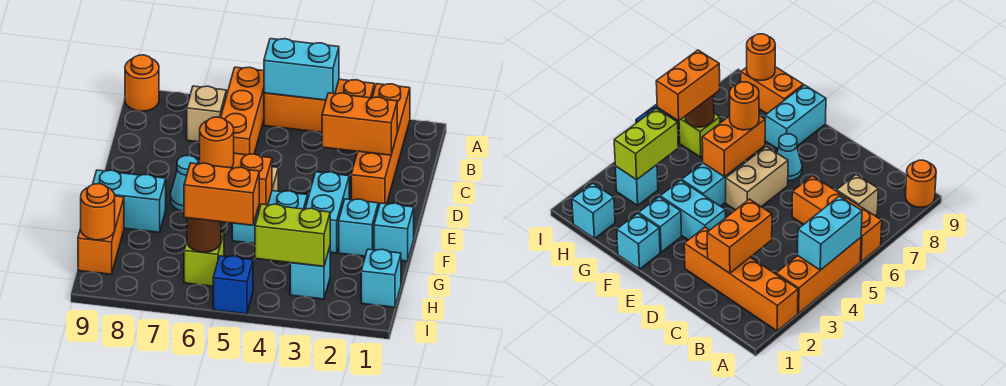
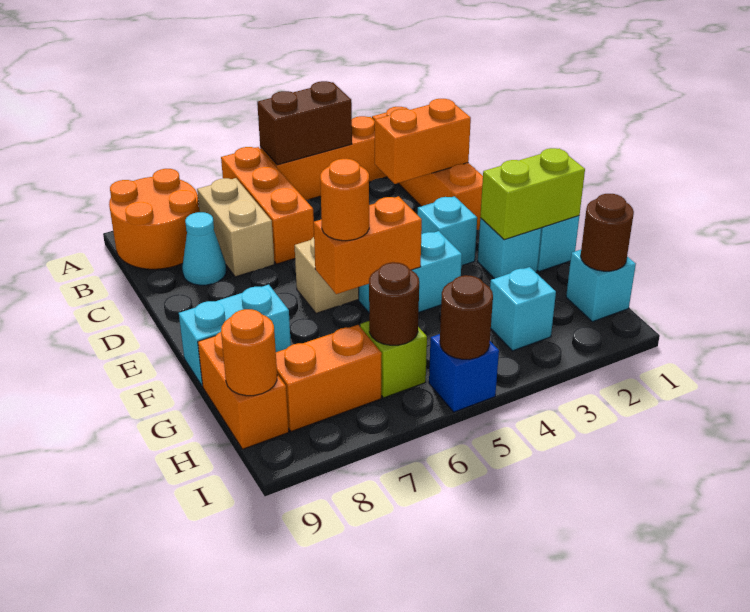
cyan brick A4:A5 level 2 -> brown brick A4:A5 level 2
orange round brick A9 level 1 -> orange round brick A8:B9 level 1
tan brick B7 level 1 -> tan brick B7:C7 level 1
cyan brick E3:F3 level 1 -> cyan brick E3 level 1
cyan cone E7 level 1 -> cyan cone C8 level 1
none -> brown round brick H1 level 2
lime brick H3:H4 level 2 -> lime brick F1:F2 level 2
orange brick H5:H6 level 3 -> orange brick H7:H8 level 1
none -> brown round brick I5 level 2

